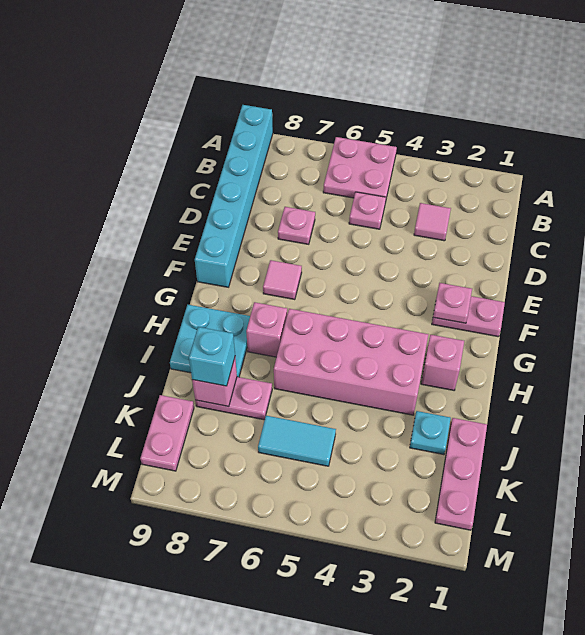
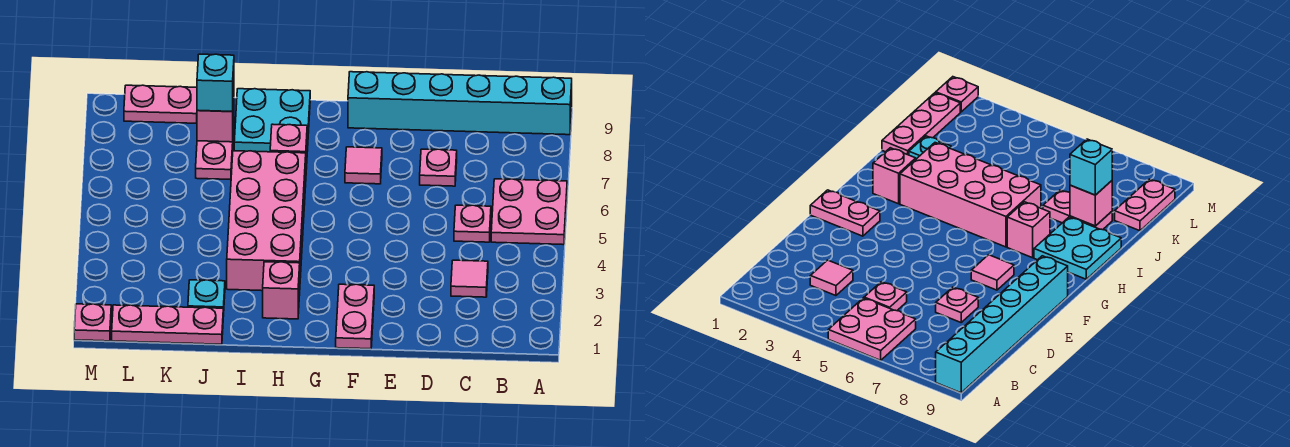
pink plate F2 level 2 -> pink plate M1 level 1
cyan tile K5:K6 level 1 -> none

